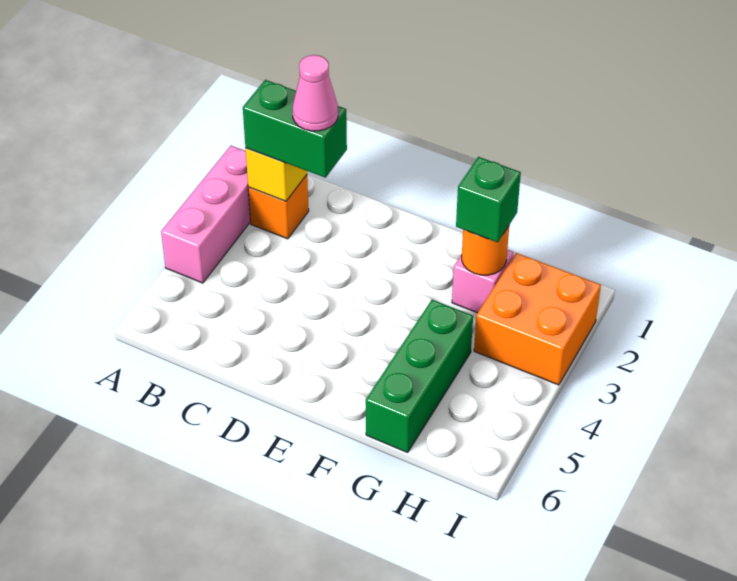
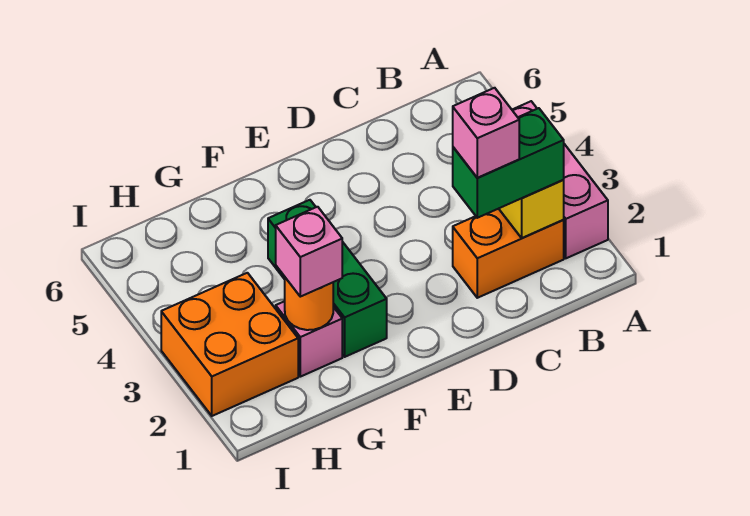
orange brick B2 level 1 -> orange brick B2:C2 level 1
pink cone C2 level 4 -> pink brick C2 level 4
green brick G2 level 3 -> pink brick G2 level 3
green brick G4:G6 level 1 -> green brick F2:F4 level 1

